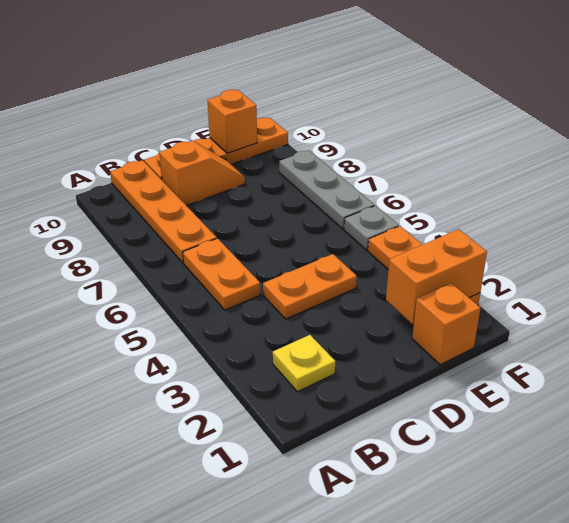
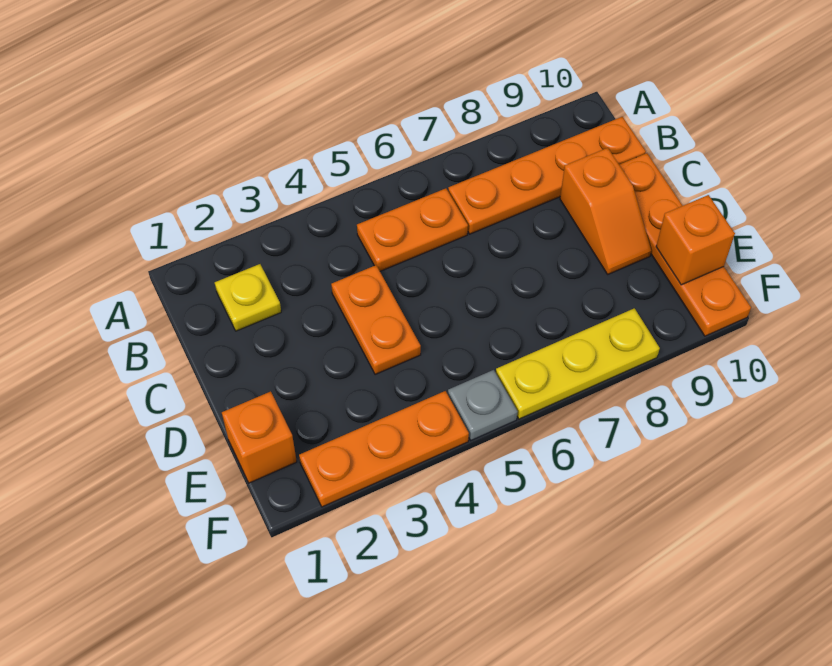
orange brick E2:F2 level 2 -> none
grey plate F6:F8 level 1 -> yellow plate F6:F8 level 1

